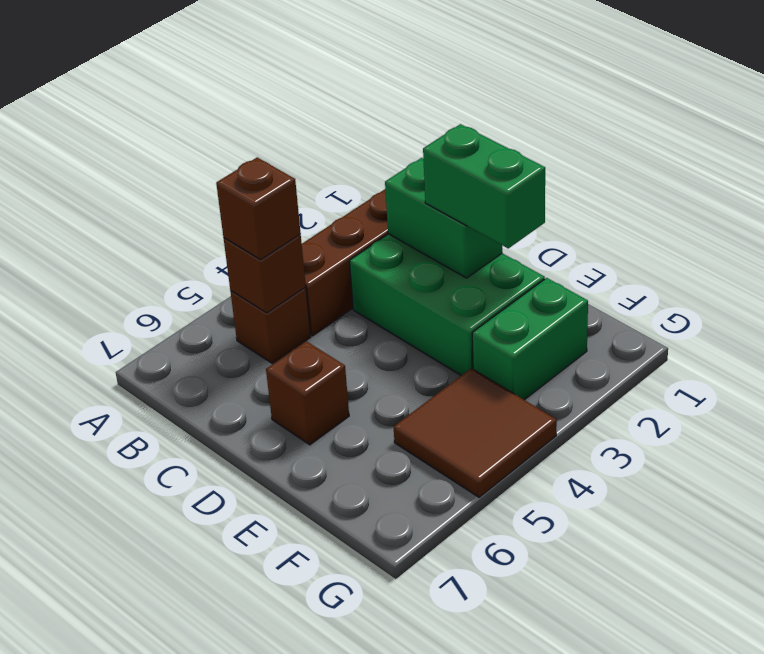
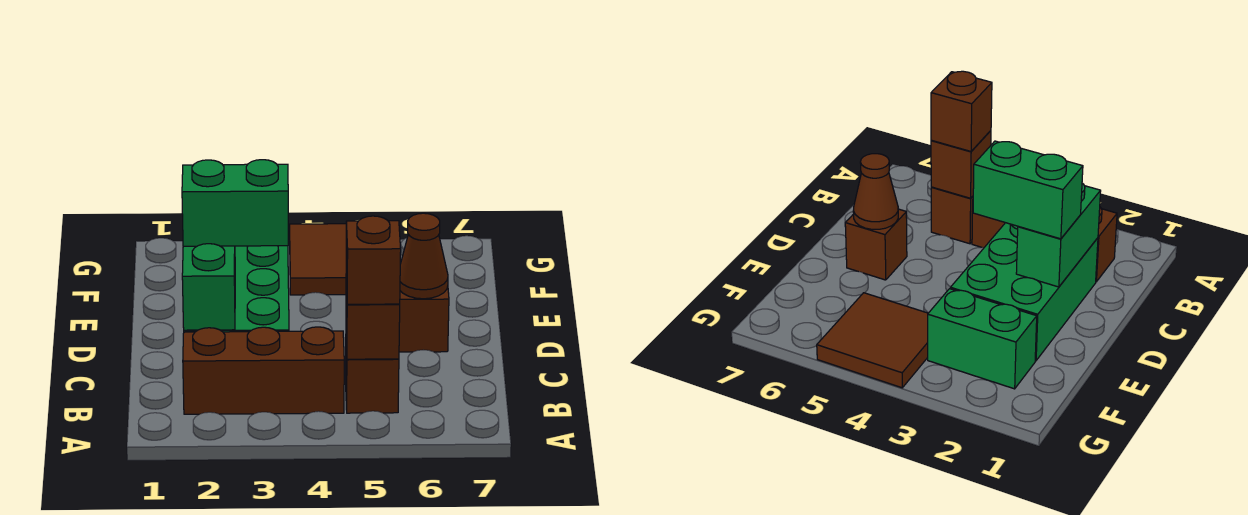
green brick D2:E2 level 3 -> green brick D2:D3 level 3
none -> brown cone D6 level 2

